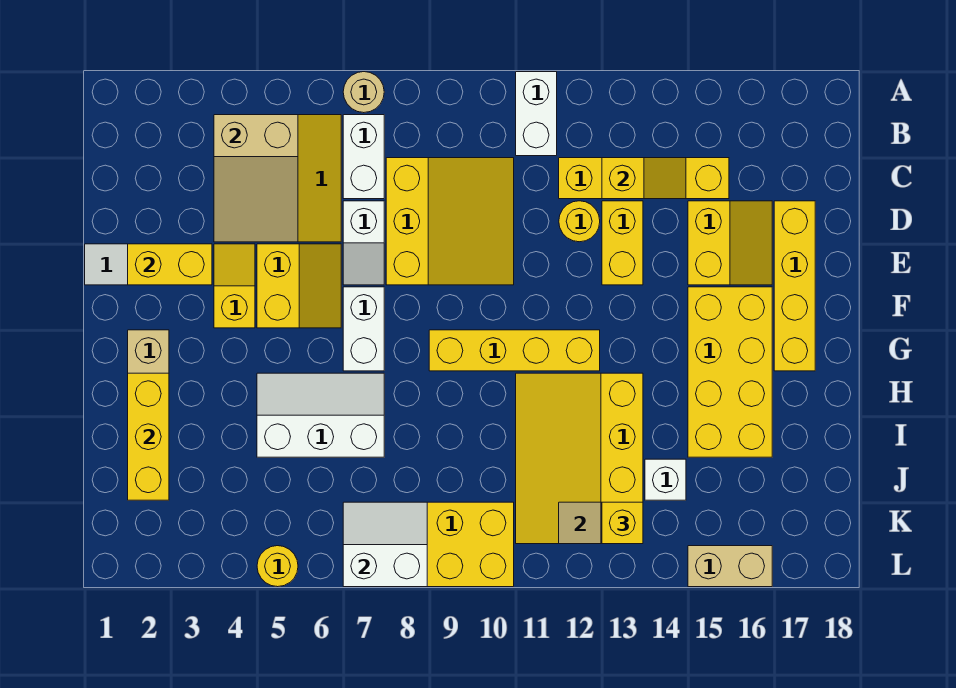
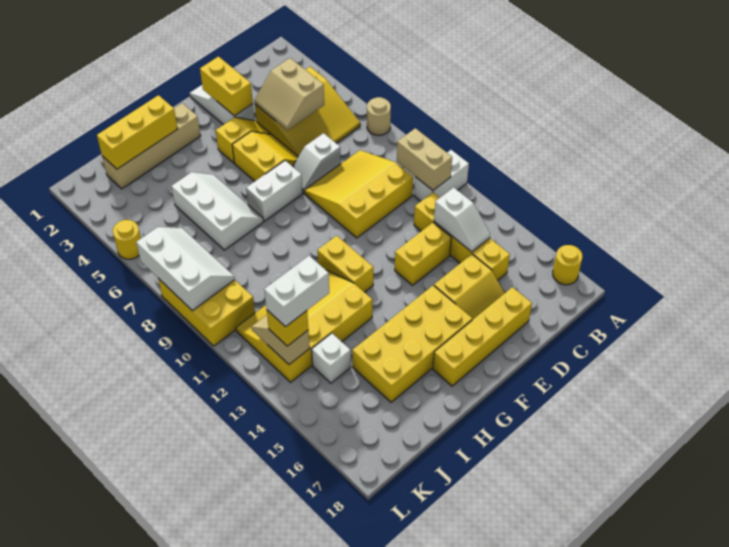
tan slope B4:D5 level 2 top B -> tan slope C4:D5 level 2 top C
white brick B7:C7 level 1 -> white brick J13:K13 level 4
yellow slope C8:E10 level 1 top 8 -> yellow slope C8:E10 level 1 top 10
yellow slope C13:C14 level 2 top 13 -> white slope C13:C14 level 2 top 13
yellow round brick D12 level 1 -> yellow round brick A17 level 1
yellow slope E5:F6 level 1 top 5 -> yellow slope E5:F6 level 1 top F
yellow brick G9:G12 level 1 -> yellow brick G11:G12 level 1
white slope K7:L8 level 2 top L -> white slope K7:L9 level 2 top L
tan brick L15:L16 level 1 -> tan brick B10:B11 level 2

